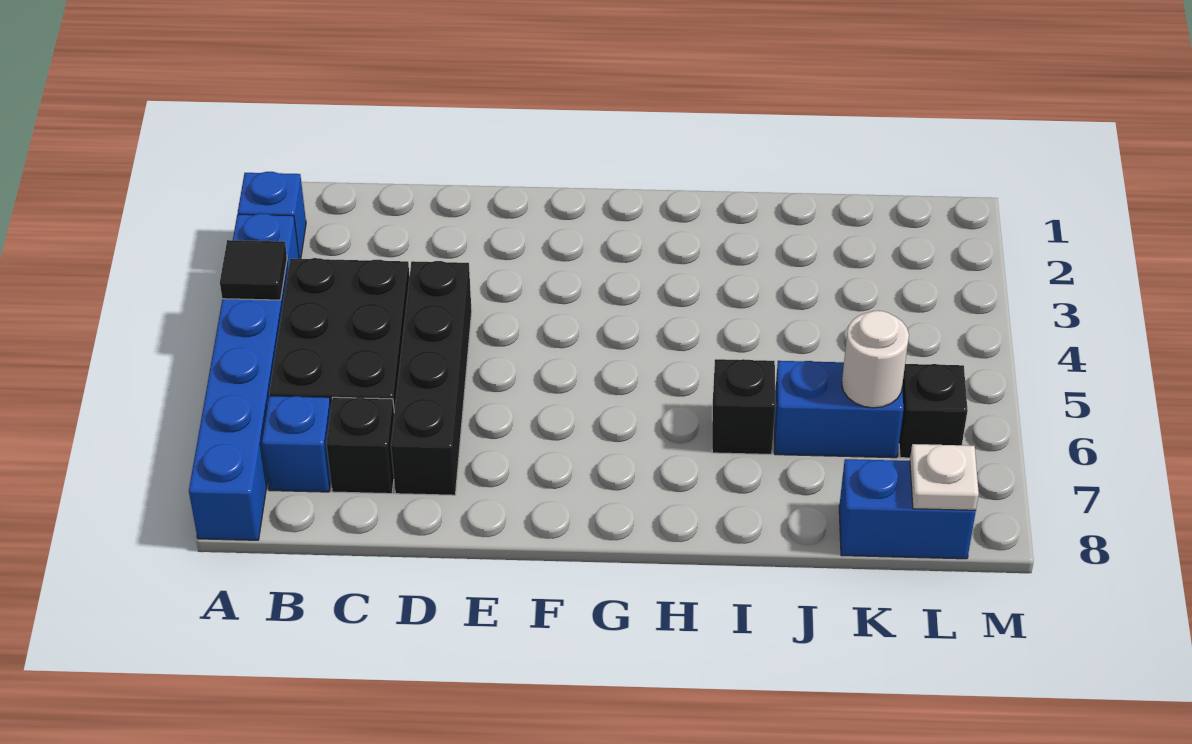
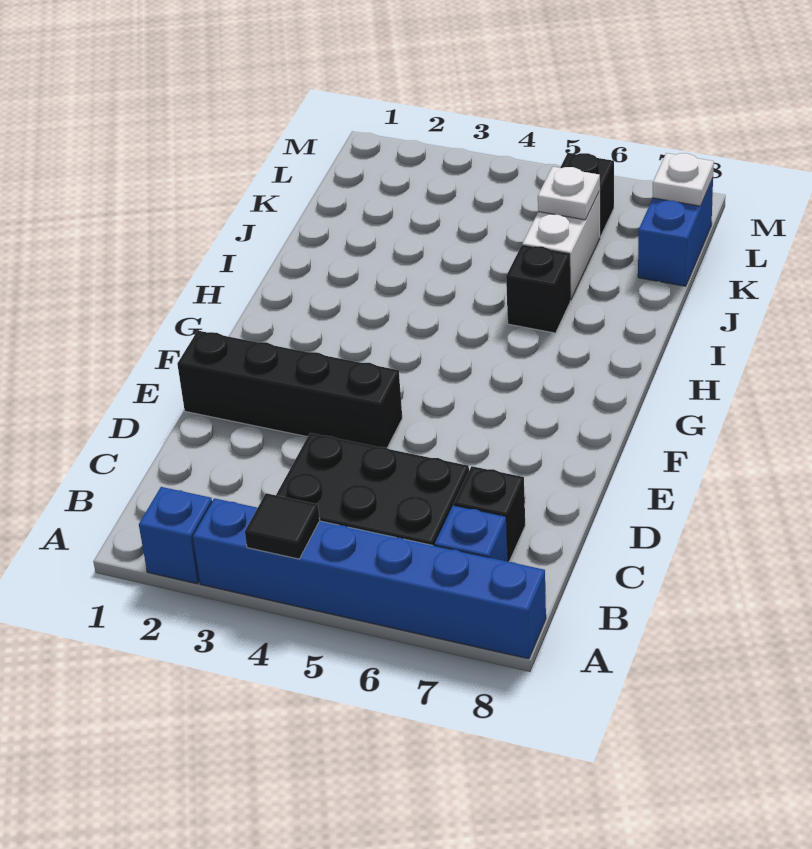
black brick D4:D7 level 1 -> black brick E1:E4 level 1
blue brick J6:K6 level 1 -> white brick J6:K6 level 1
white round brick K6 level 2 -> white plate K6 level 2

